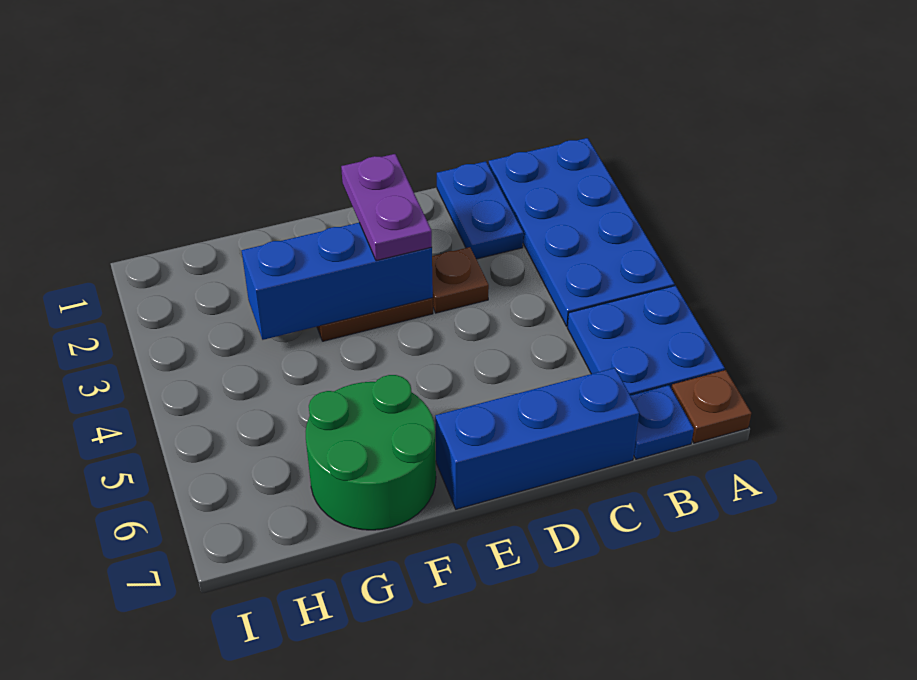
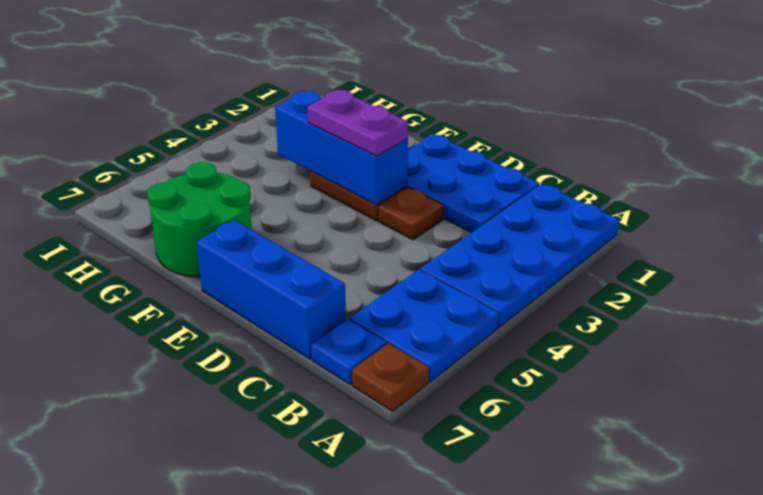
blue plate C1:C2 level 1 -> blue plate C1:E2 level 1
purple plate E2:E3 level 3 -> purple plate E3:F3 level 3

